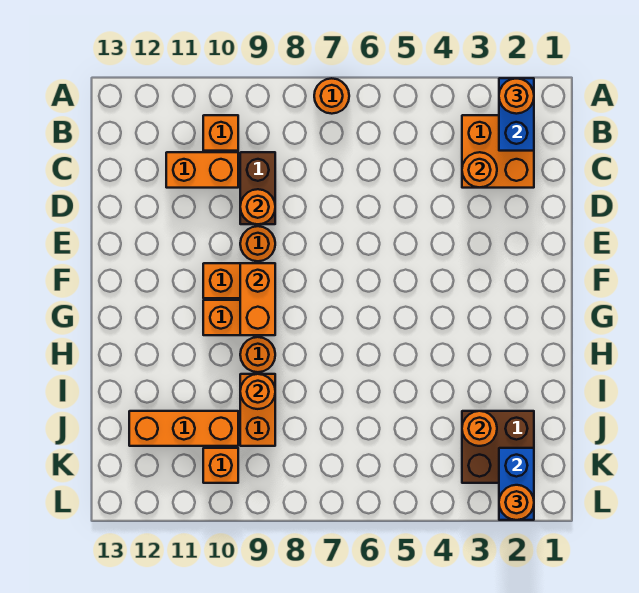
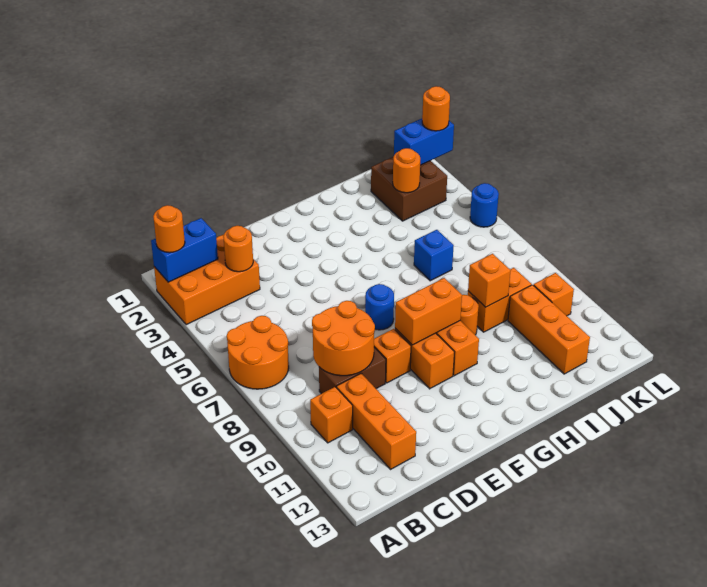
orange round brick A7 level 1 -> orange round brick A6:B7 level 1
orange brick B2:C3 level 1 -> orange brick A2:C3 level 1
orange brick C10:C11 level 1 -> orange brick C10:C12 level 1
orange round brick D9 level 2 -> orange round brick C8:D9 level 2
orange round brick E9 level 1 -> orange brick E9 level 1
none -> blue round brick F7 level 1
none -> blue brick I6 level 1
orange round brick I9 level 2 -> orange brick I9 level 2
none -> blue round brick L5 level 1

